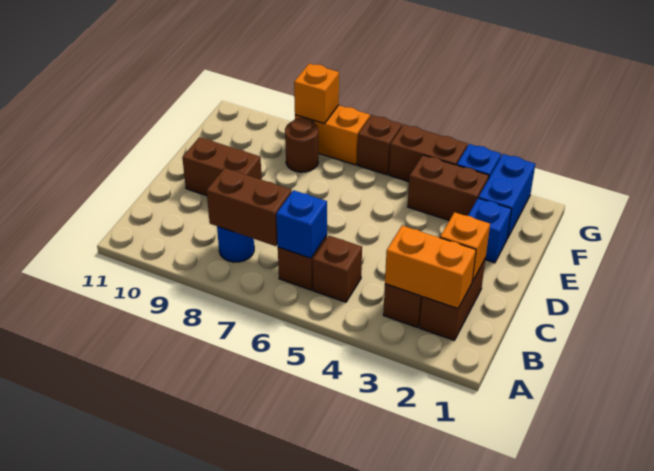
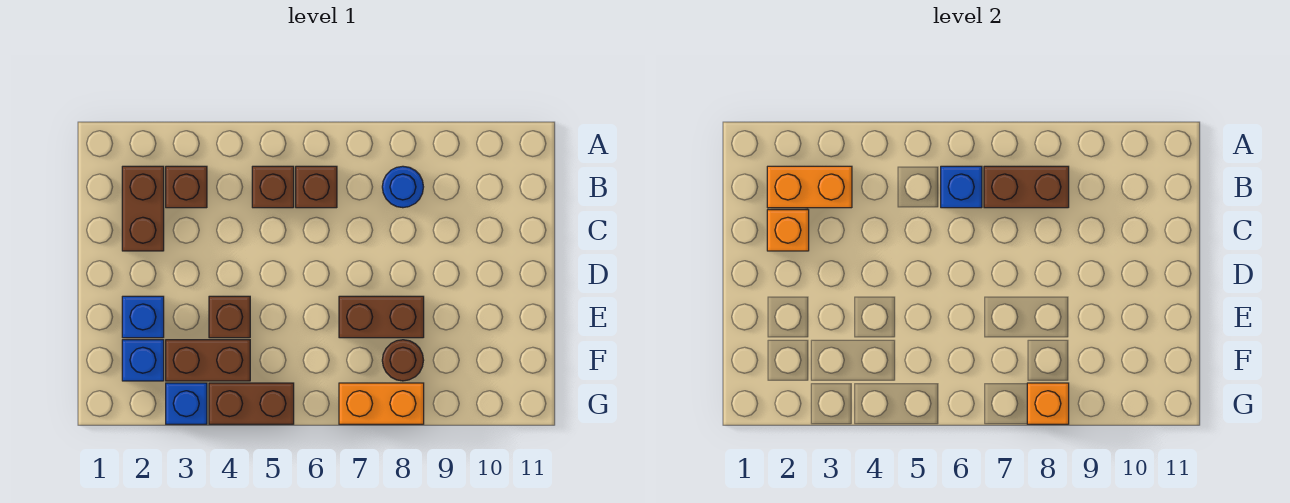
brown brick D9:D10 level 1 -> brown brick E7:E8 level 1
blue brick F2:G2 level 1 -> blue brick F2 level 1
brown brick G6 level 1 -> brown brick E4 level 1

